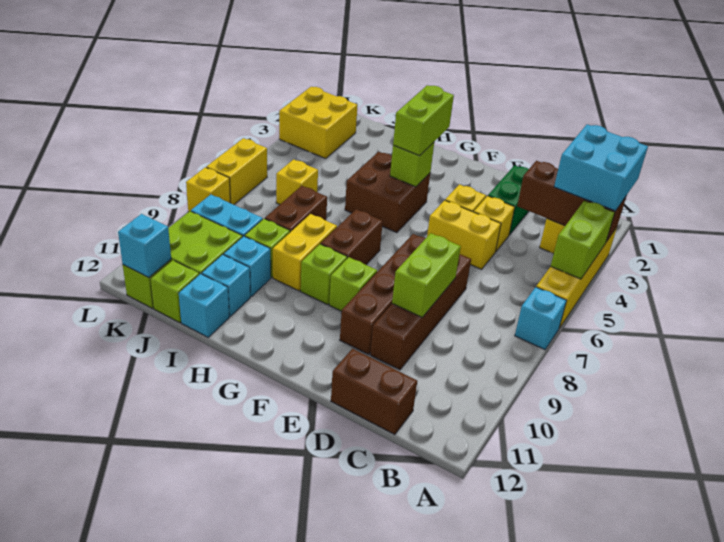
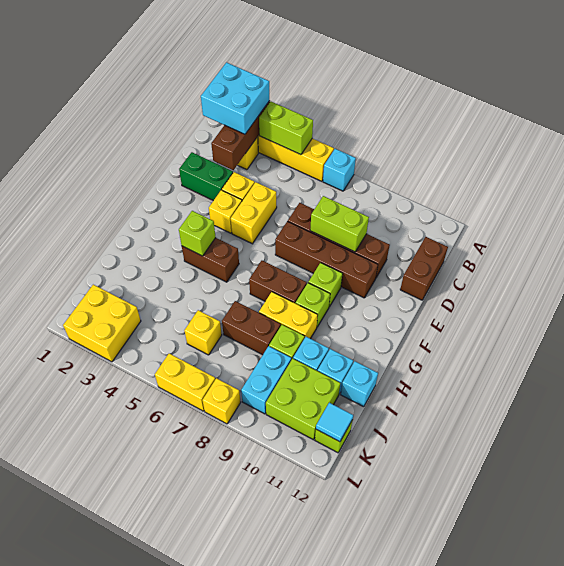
lime brick G3:G4 level 3 -> none
brown brick G4:H5 level 1 -> brown brick G4:G5 level 1
lime brick J12 level 1 -> none
cyan brick K12 level 2 -> cyan tile K12 level 2

